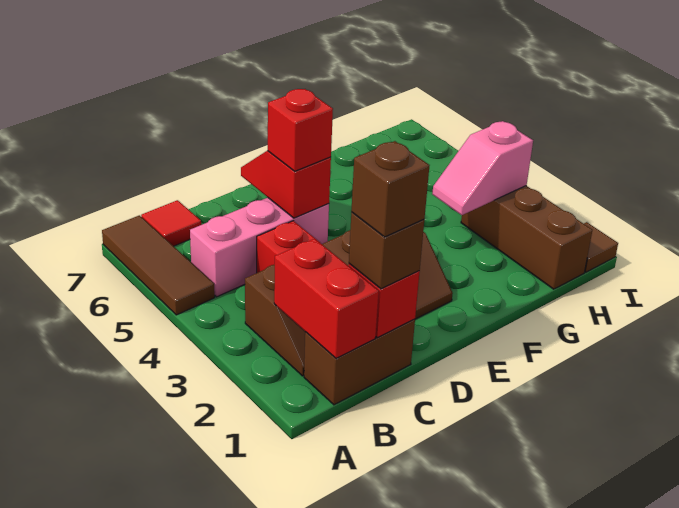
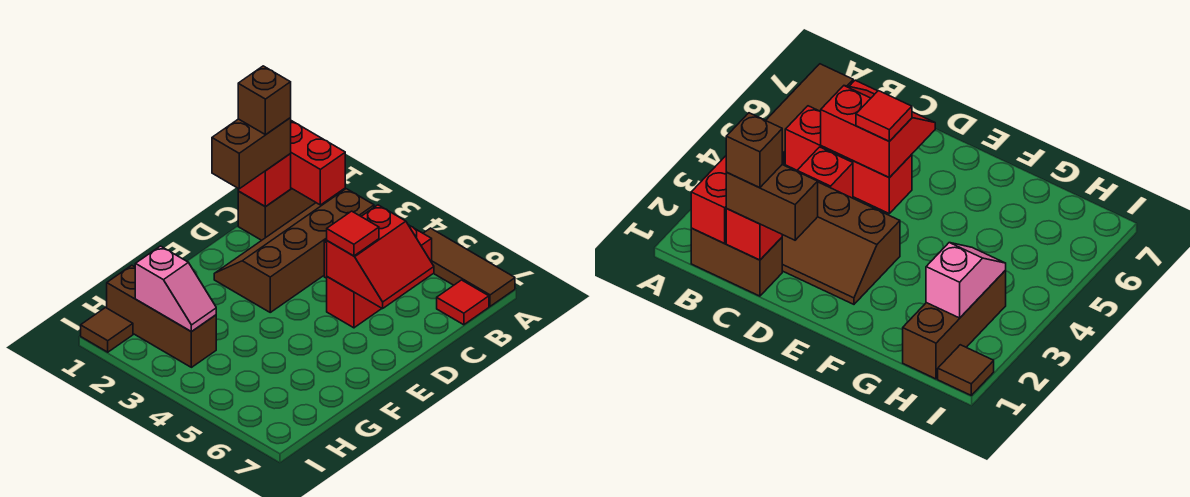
pink brick B5:D5 level 1 -> red brick B5:D5 level 1
brown brick C1 level 3 -> brown brick C1:D1 level 3
red slope D5:D6 level 2 top 5 -> red slope C5:D6 level 2 top 5
red brick D5 level 3 -> red tile D5 level 3
pink slope G3:H3 level 2 top H -> pink slope H2:H3 level 2 top 2

